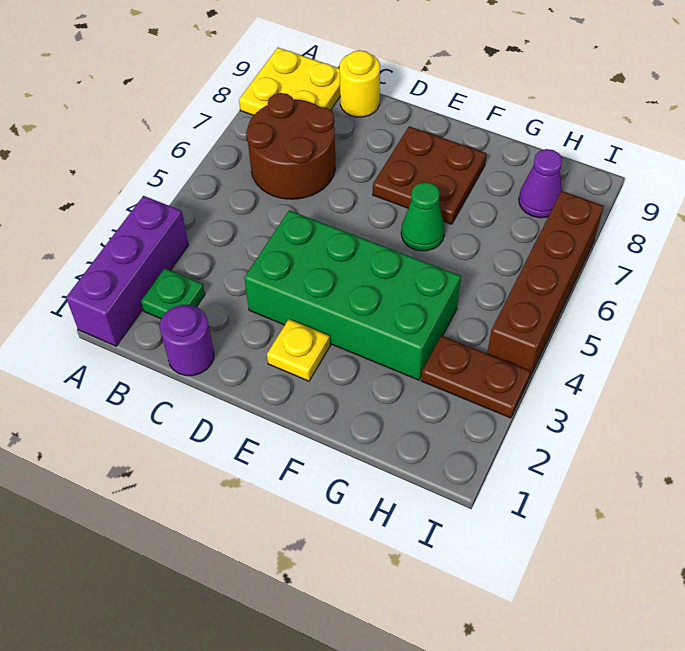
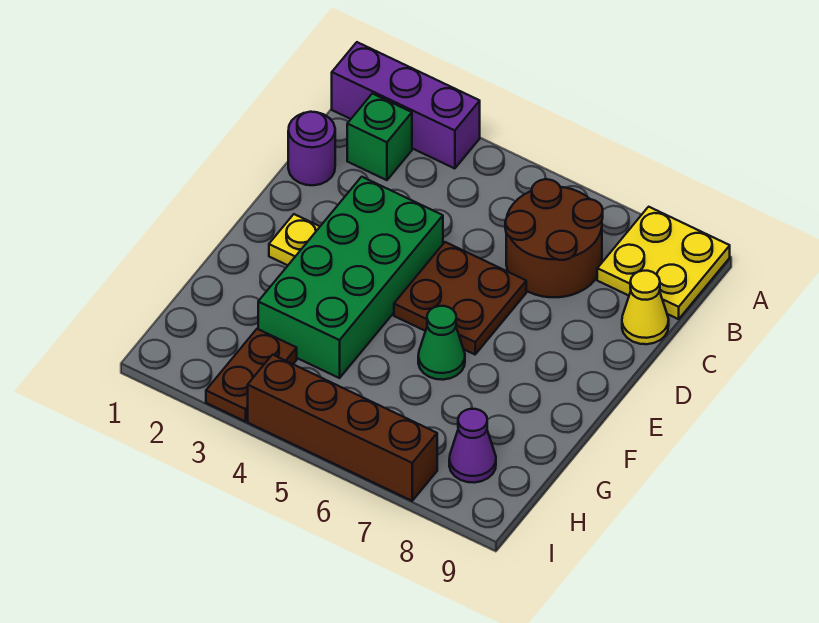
green plate B2 level 1 -> green brick B2 level 1
yellow round brick C9 level 1 -> yellow cone C9 level 1
brown plate E7:F8 level 1 -> brown plate D5:E6 level 1

